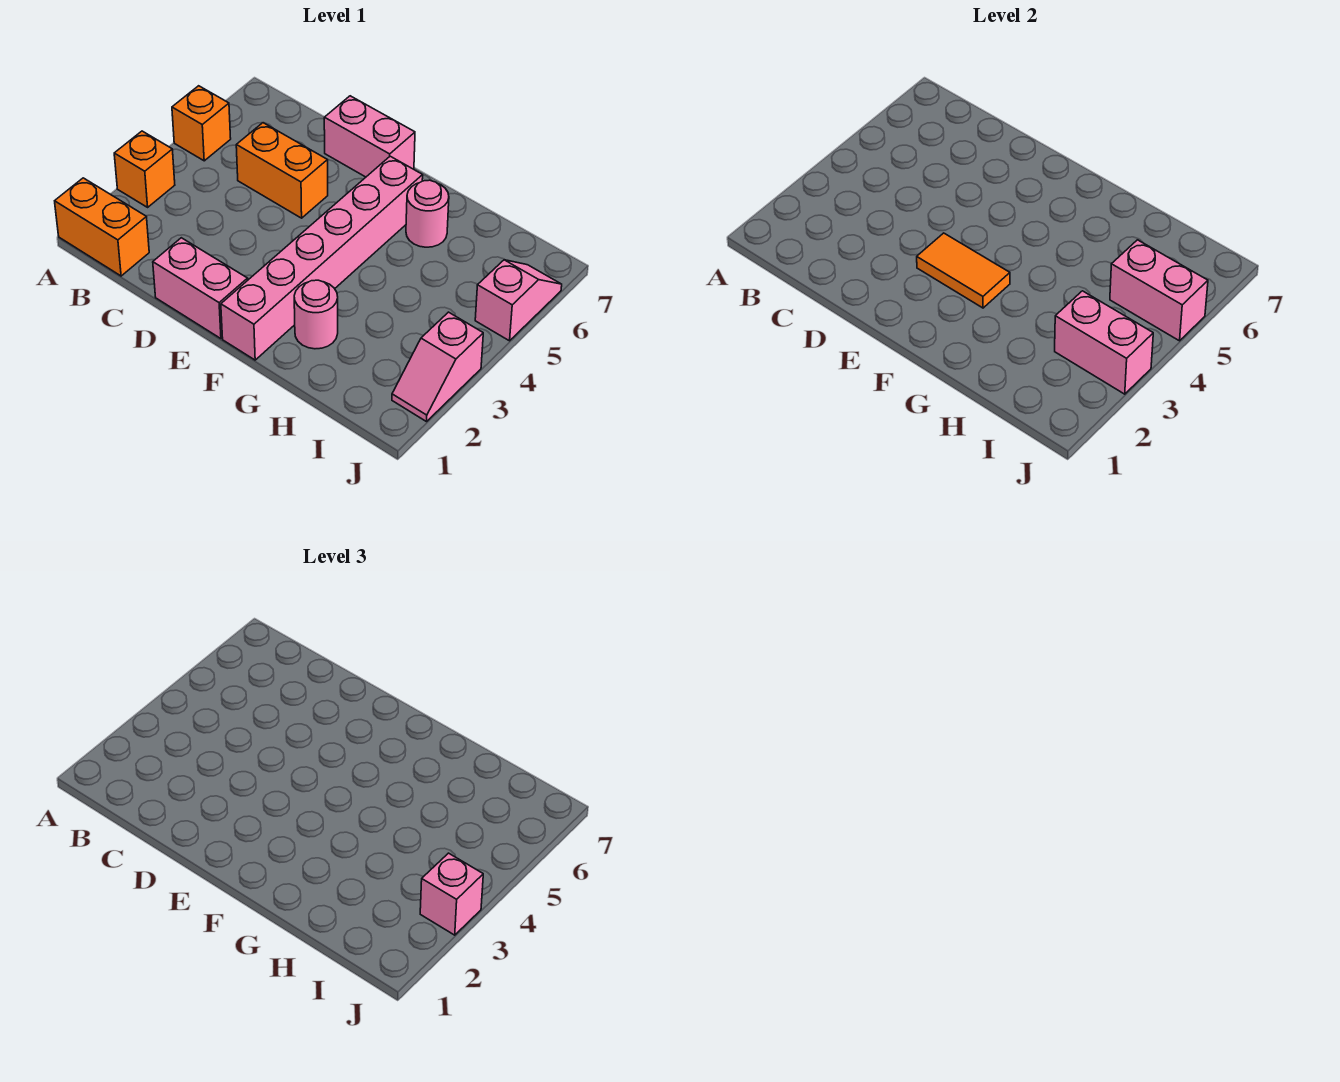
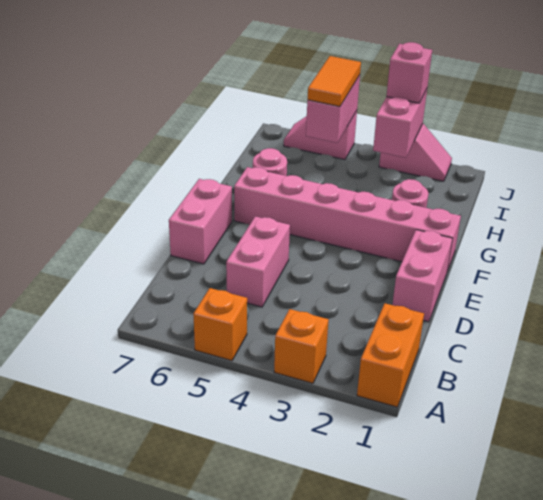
orange brick C5:D5 level 1 -> pink brick C5:D5 level 1
orange tile E3:F3 level 2 -> orange tile I5:J5 level 3

